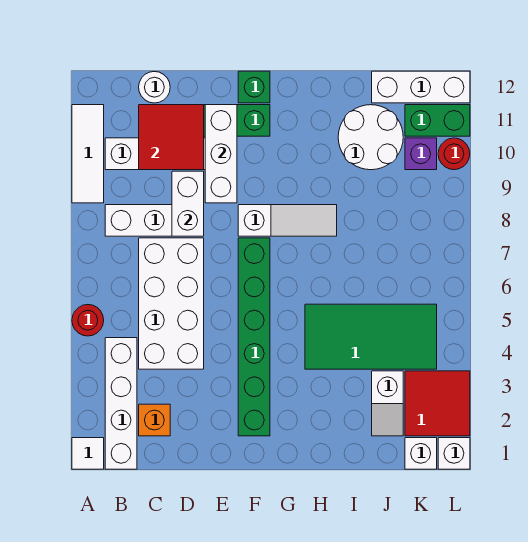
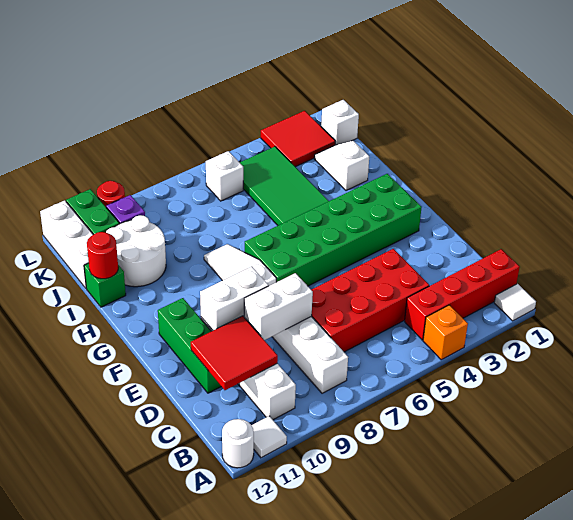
red round brick A5 level 1 -> red round brick I12 level 2
white tile A9:A11 level 1 -> white tile A11 level 1
white brick B1:B4 level 1 -> red brick B1:B4 level 1
orange brick C2 level 1 -> orange brick A4 level 1
white brick C4:D7 level 1 -> red brick C4:D7 level 1
white round brick C12 level 1 -> white round brick A12 level 1
white brick E9:E11 level 2 -> white brick E9:E10 level 2
green brick F2:F7 level 1 -> green brick F2:G7 level 1
green brick F12 level 1 -> green brick I12 level 1
white slope J2:J3 level 1 top 3 -> white slope I2:J2 level 1 top I
white brick L1 level 1 -> white brick K6 level 1

